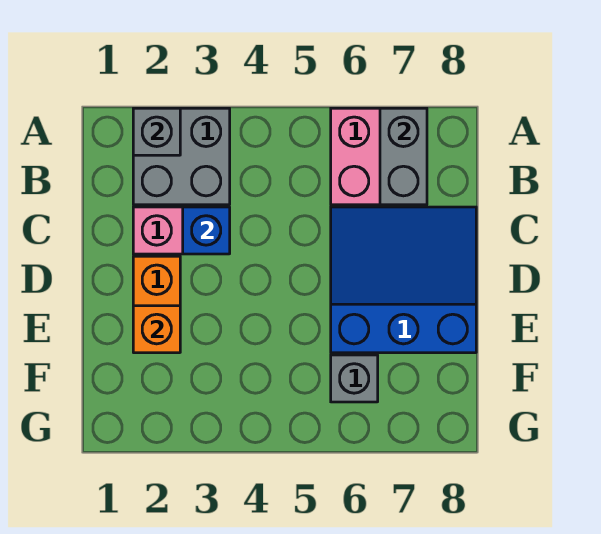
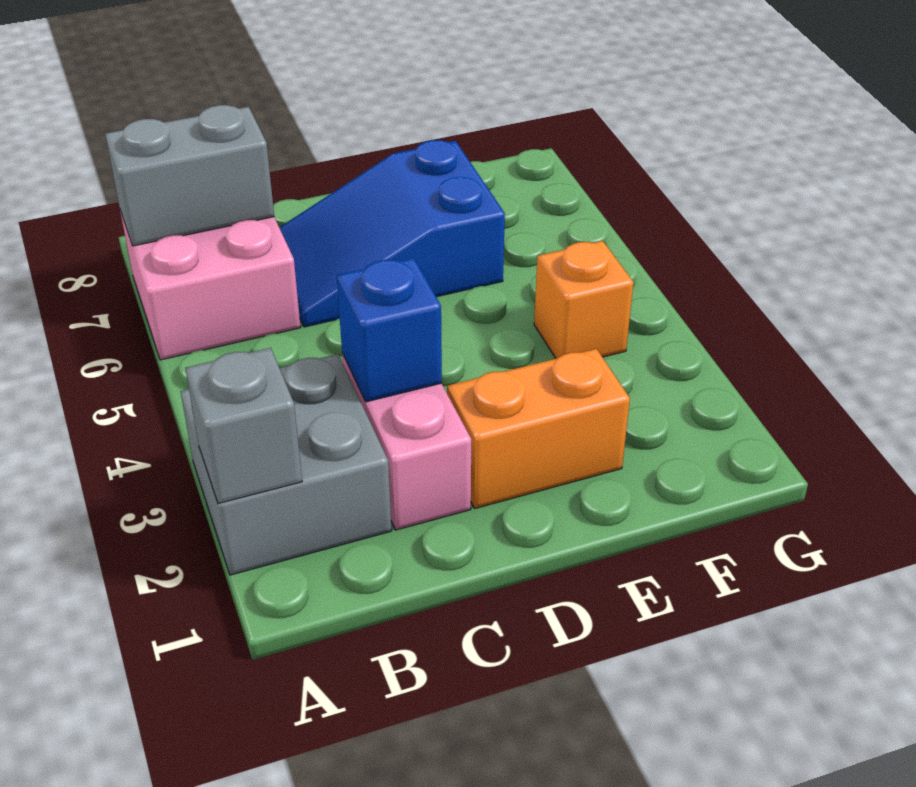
blue slope C6:E8 level 1 top E -> blue slope C6:E7 level 1 top E
orange brick E2 level 2 -> orange brick F4 level 1
grey brick F6 level 1 -> none

